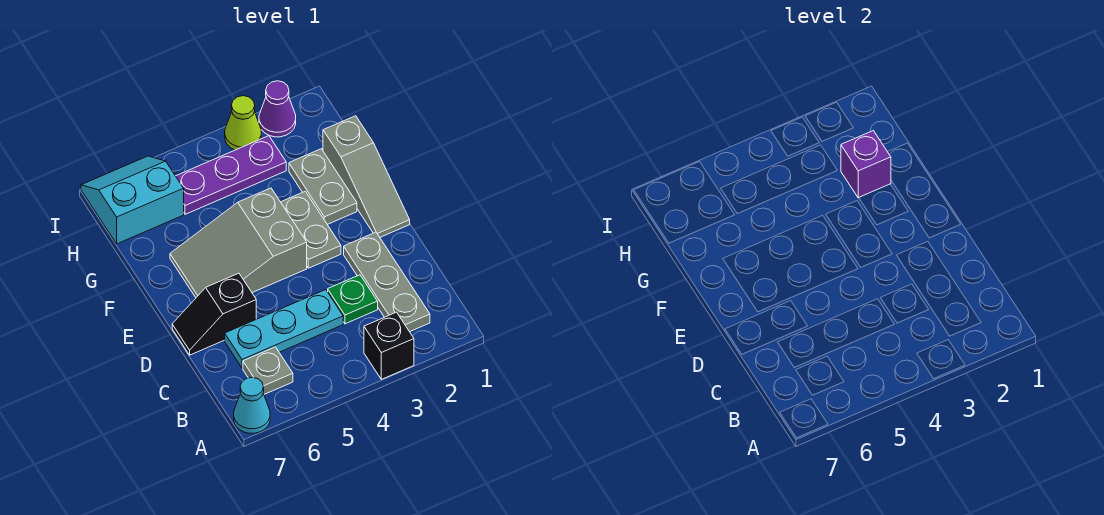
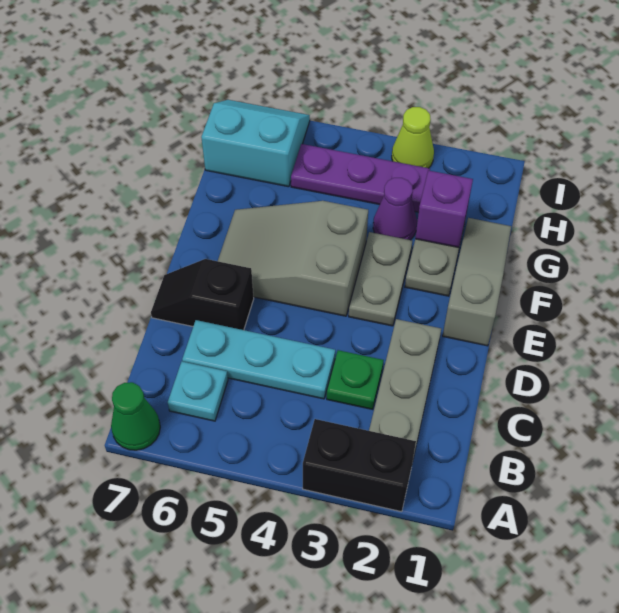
black brick A3 level 1 -> black brick A2:A3 level 1
cyan cone A7 level 1 -> green cone A7 level 1
grey plate B6 level 1 -> cyan plate B6 level 1
grey slope E1:G1 level 1 top G -> grey slope E1:G1 level 1 top E
purple cone I2 level 1 -> purple cone G3 level 1

